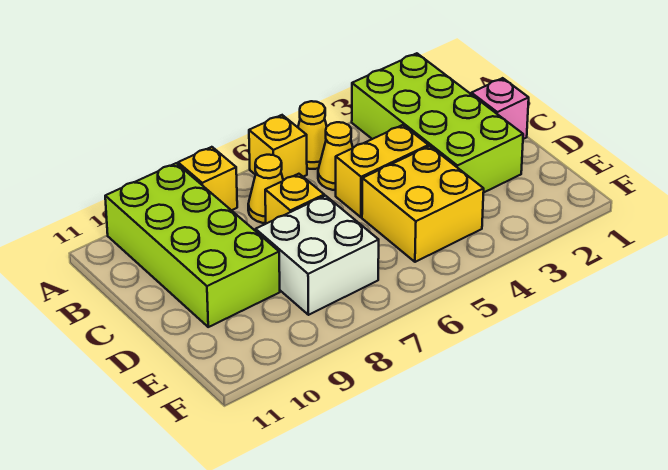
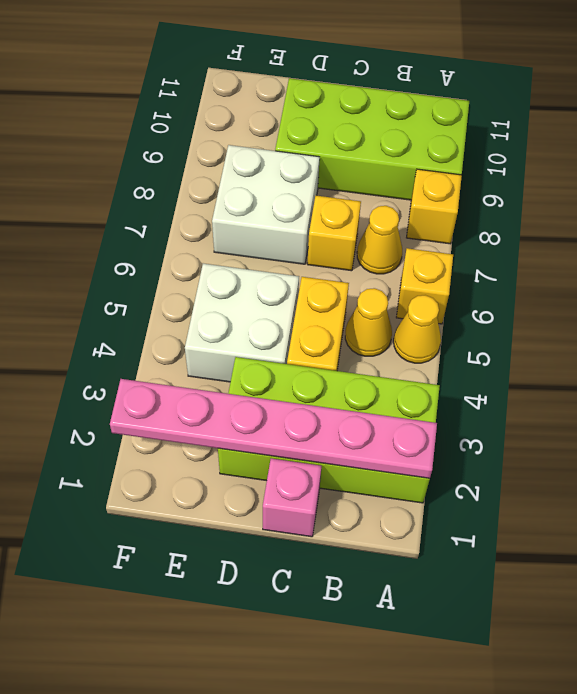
none -> pink plate A2:F2 level 2
yellow brick D4:E5 level 1 -> white brick D4:E5 level 1

